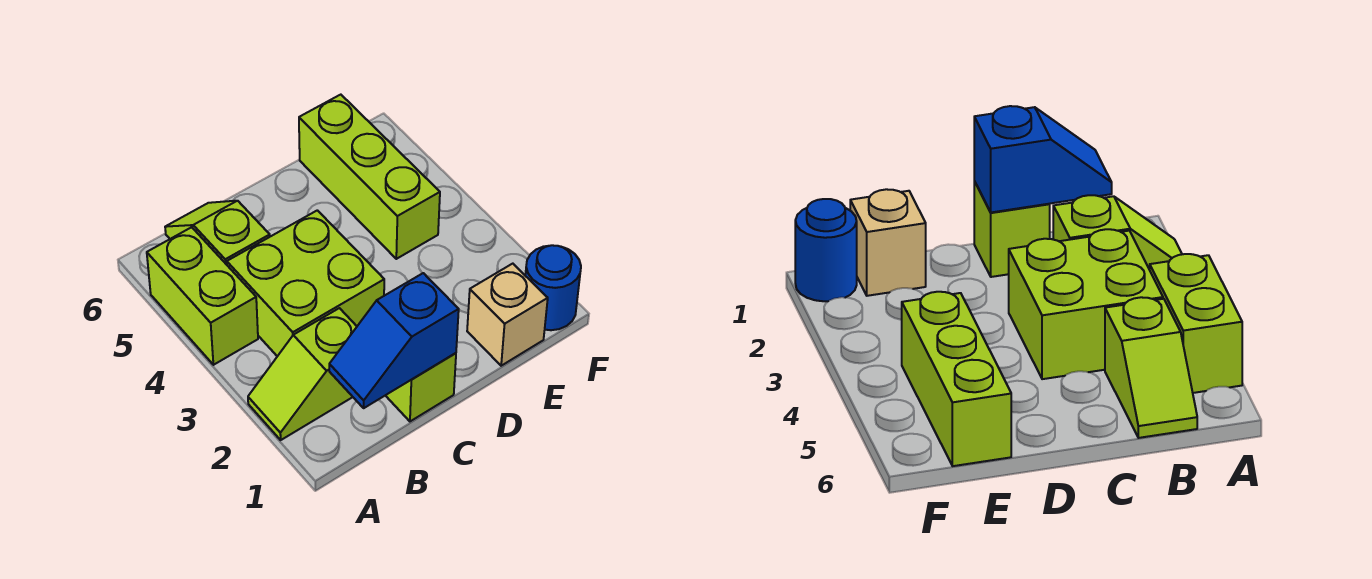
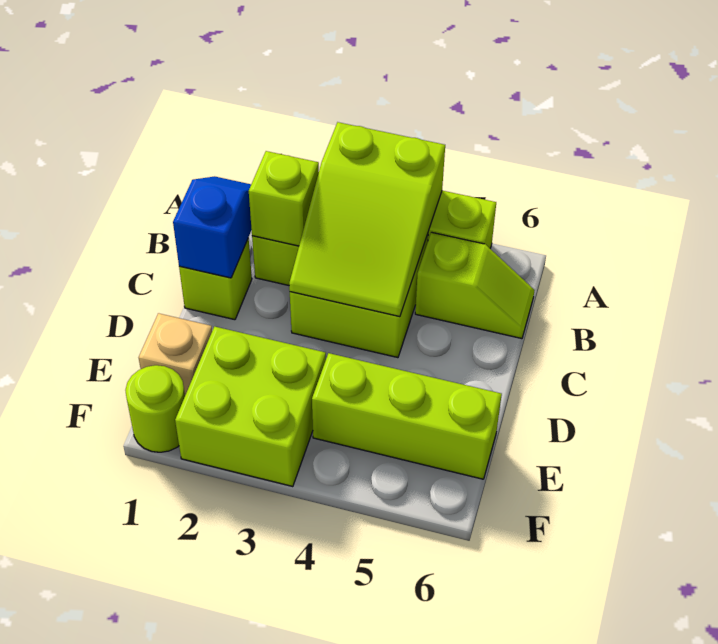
none -> lime slope A3:C4 level 2 top A
none -> lime brick B2 level 2
none -> lime brick E2:F3 level 1
blue round brick F1 level 1 -> lime round brick F1 level 1

